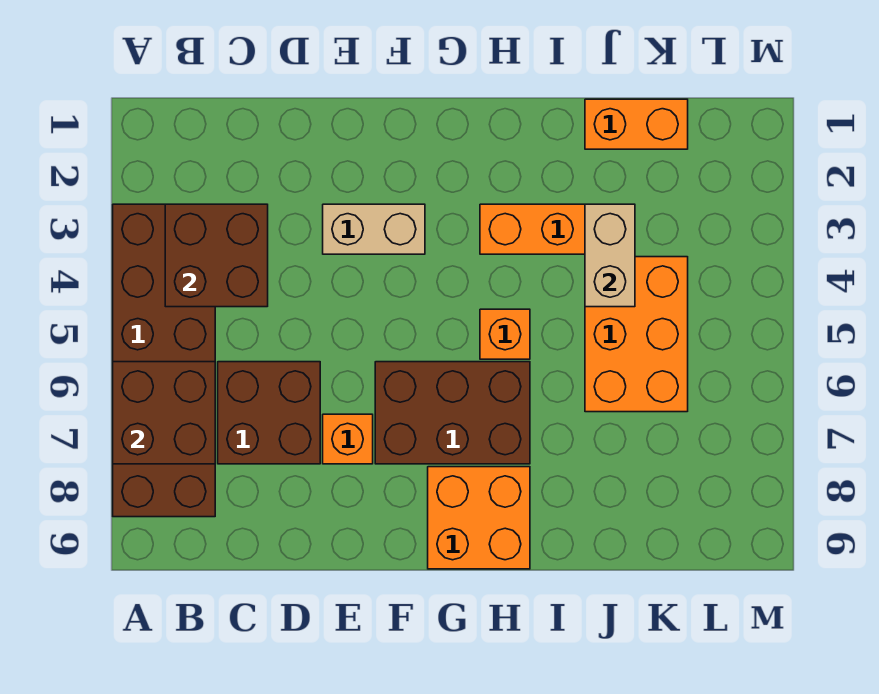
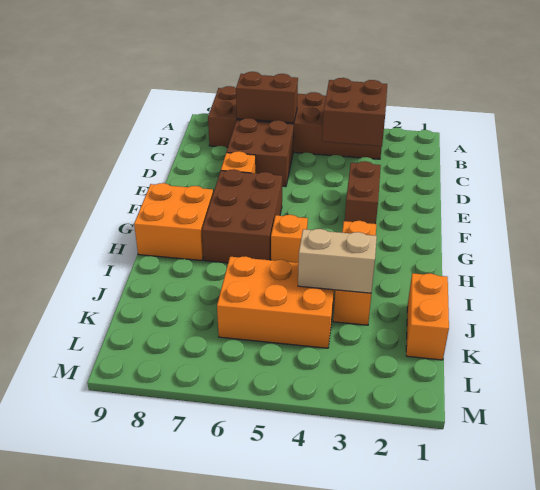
brown brick A6:B7 level 2 -> brown brick B6:B7 level 2
tan brick E3:F3 level 1 -> brown brick E3:F3 level 1

